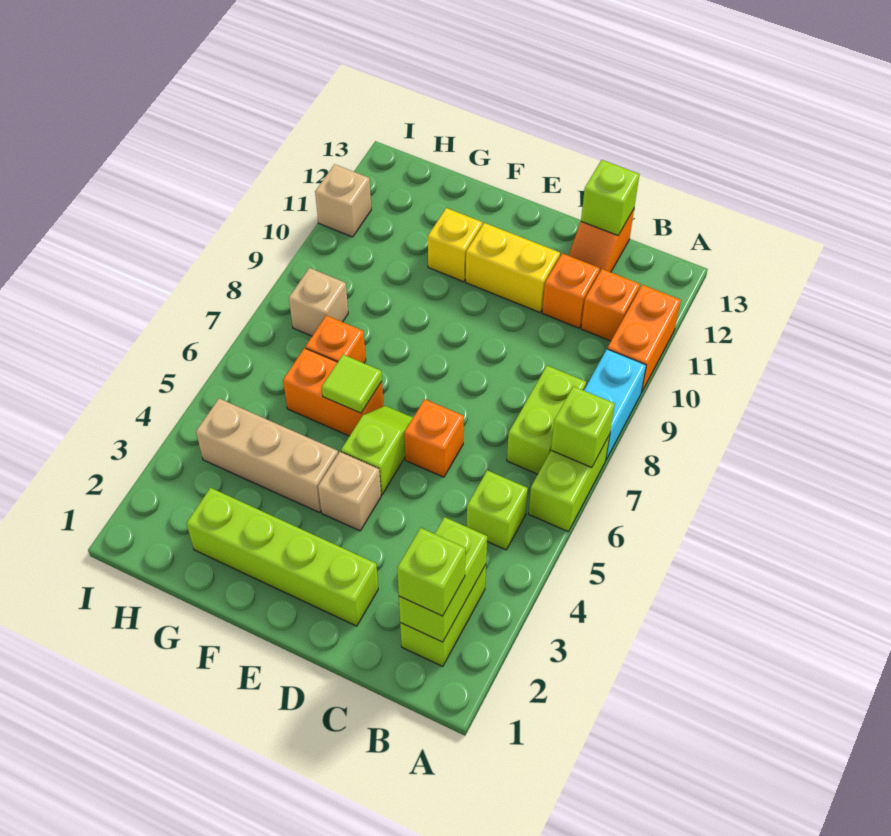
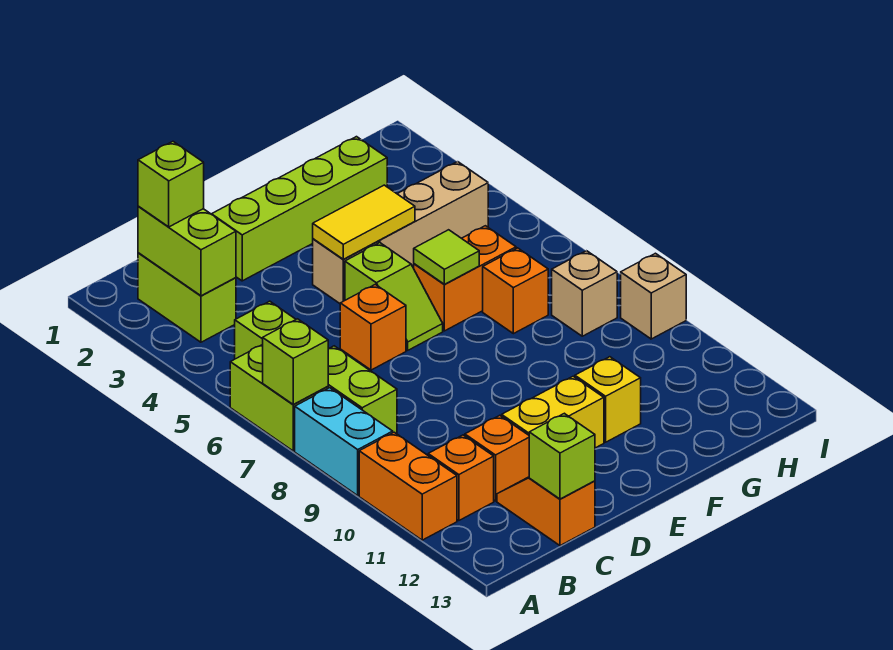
none -> yellow tile E4:F4 level 2
tan brick I11 level 1 -> tan brick I9 level 1

